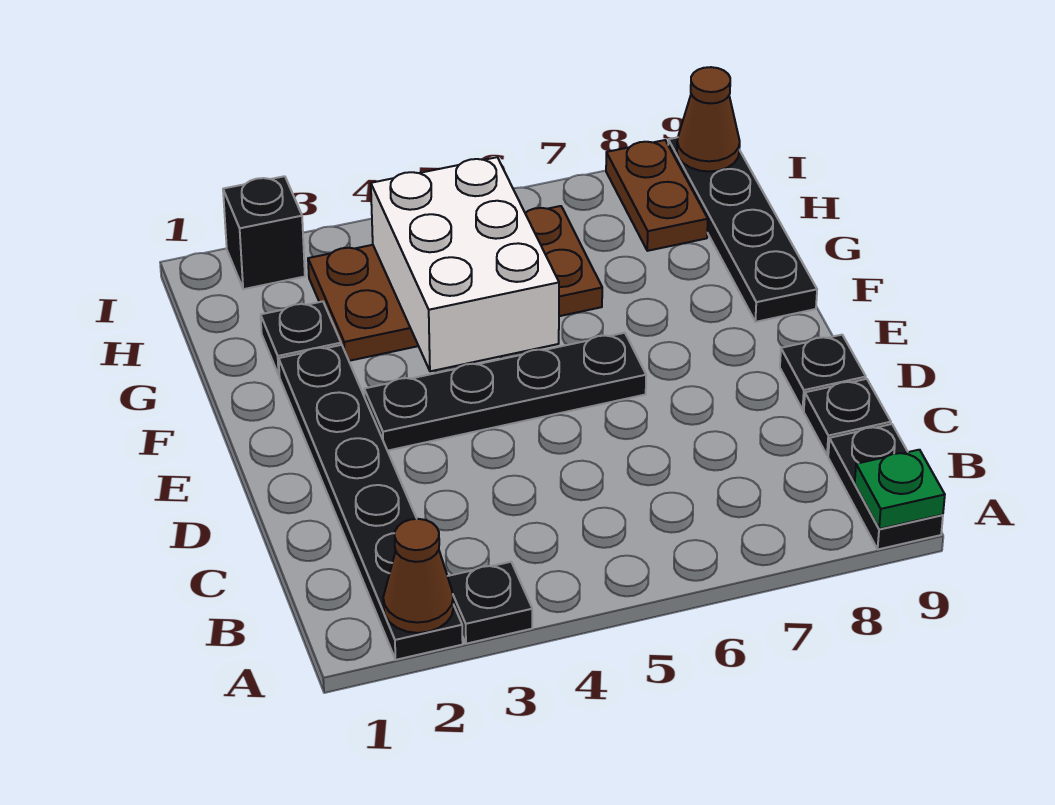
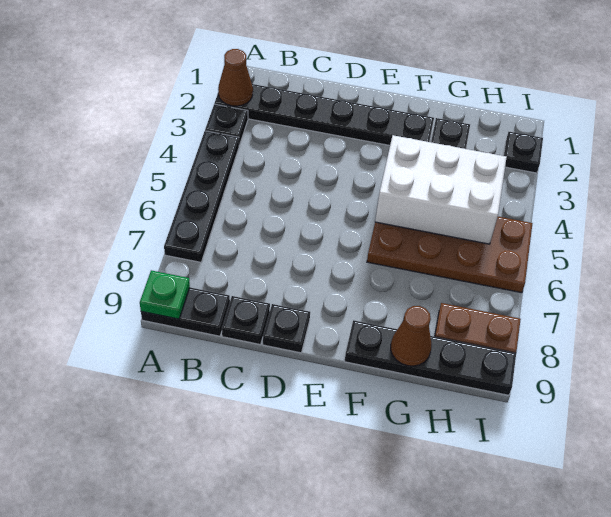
black plate E3:E6 level 1 -> black plate A4:A7 level 1
brown plate G3:H6 level 1 -> brown plate F5:I6 level 1
black brick I2 level 1 -> black plate I2 level 1
brown cone I9 level 2 -> brown cone G9 level 2

